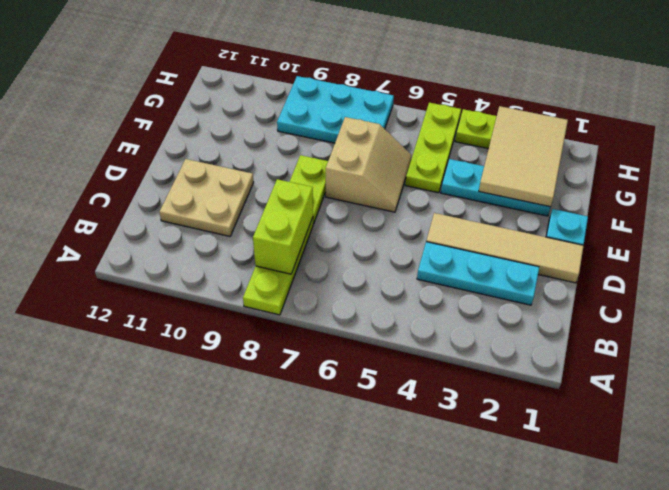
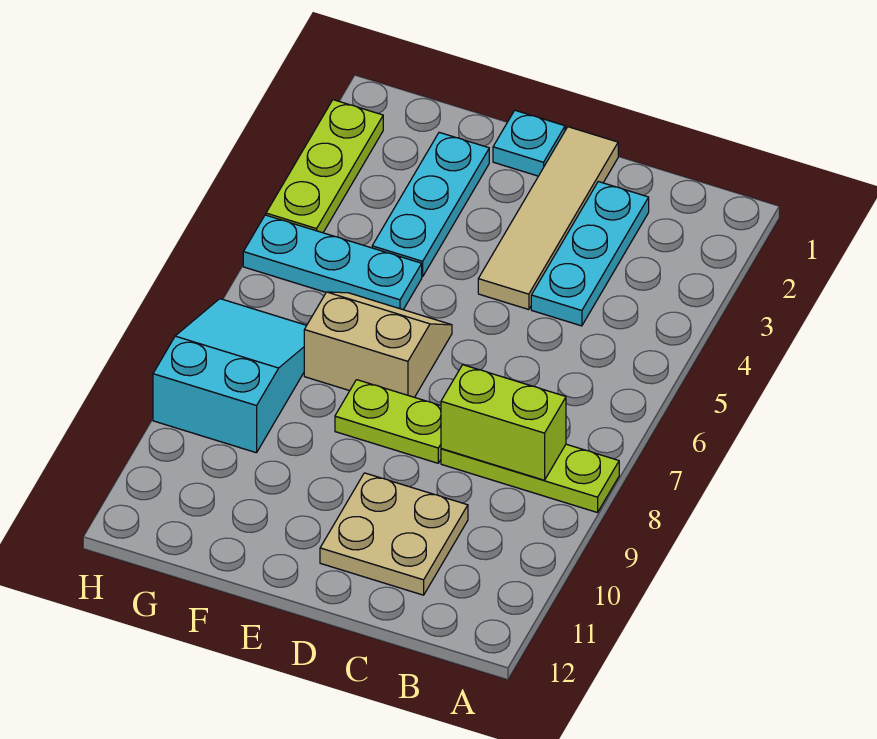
tan tile F2:H3 level 2 -> none
lime plate F5:H5 level 1 -> cyan plate F5:H5 level 1
cyan plate G7:H9 level 1 -> cyan slope G7:H9 level 1 top 9

